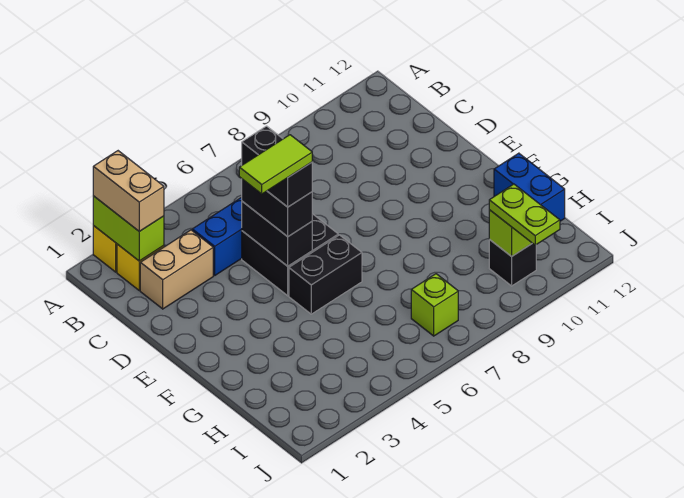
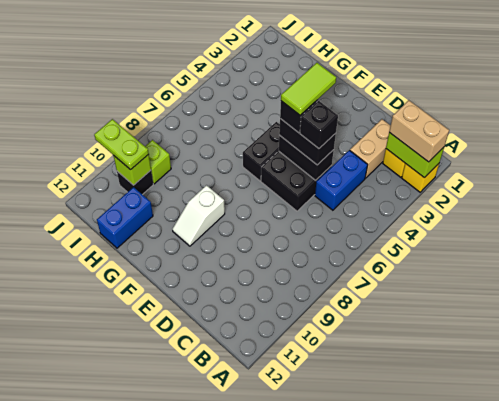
none -> white slope F9:F10 level 1 top 9
blue brick G12:H12 level 1 -> blue brick H11:H12 level 1
lime brick I7 level 1 -> lime brick I9 level 1

